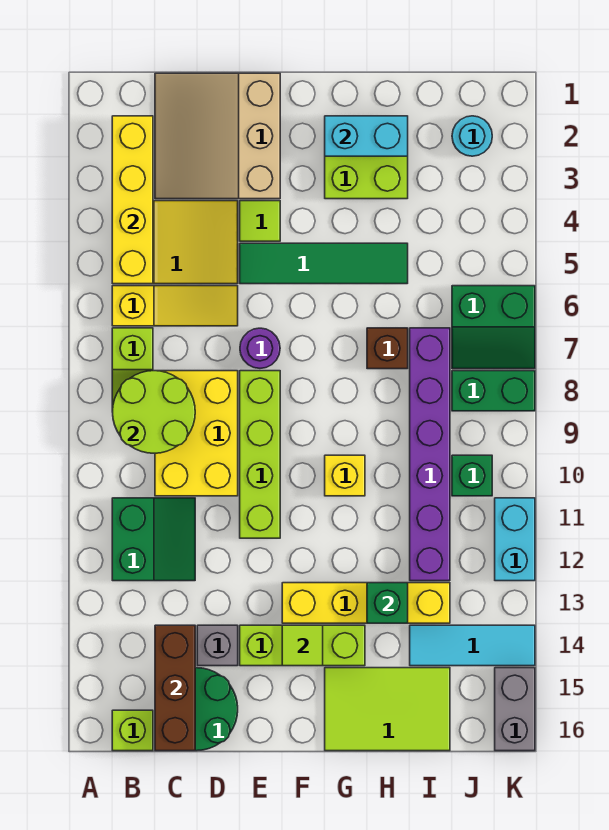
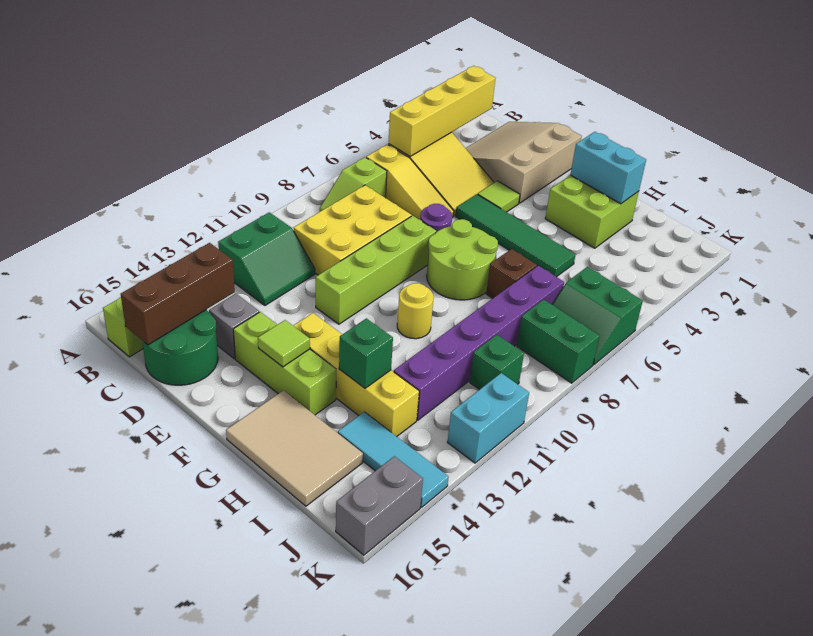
lime round brick B8:C9 level 2 -> lime round brick F7:G8 level 1
yellow brick G10 level 1 -> yellow round brick G10 level 1
lime tile G15:I16 level 1 -> tan tile G15:I16 level 1
cyan round brick J2 level 1 -> none

